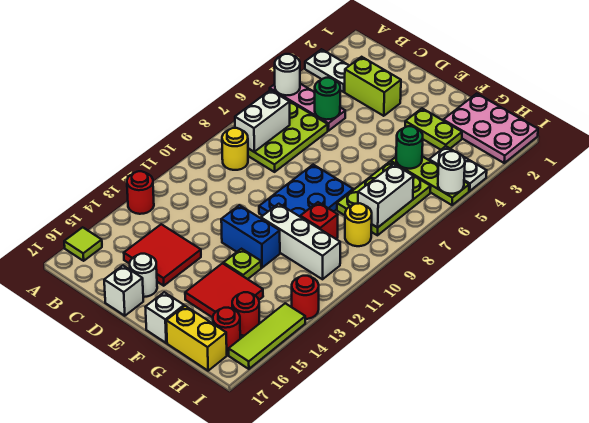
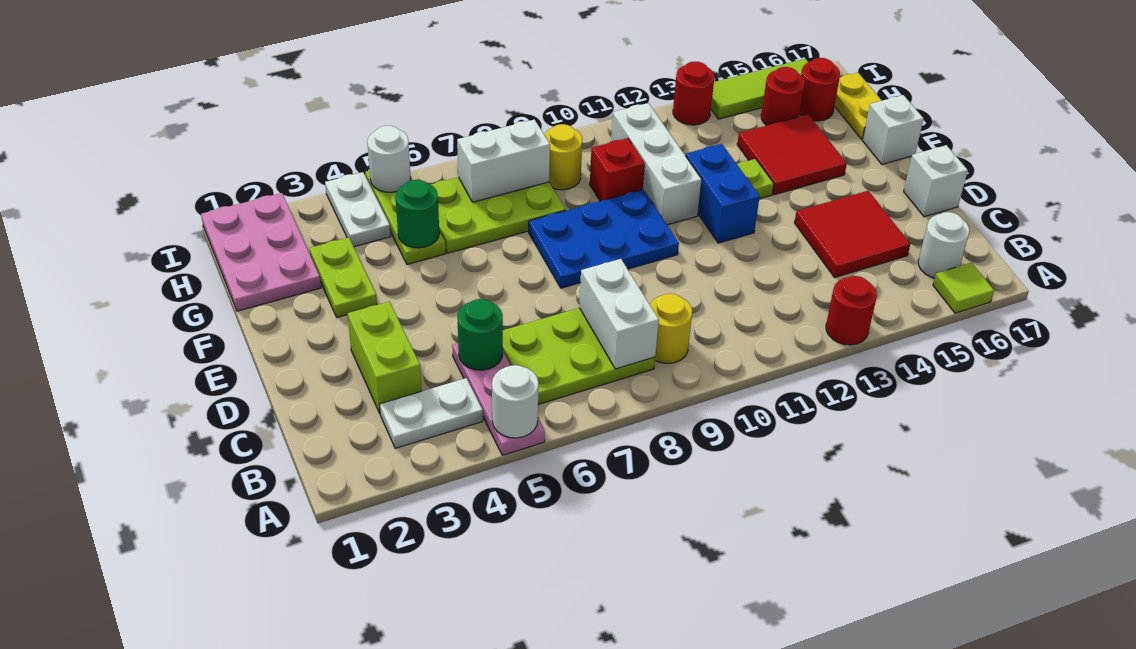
white plate A3:B3 level 1 -> white plate B3:B4 level 1
white brick B7:B8 level 2 -> white brick B8:C8 level 2
white round brick D16 level 1 -> white round brick B16 level 1
yellow brick G17:H17 level 1 -> yellow plate G17:H17 level 1

